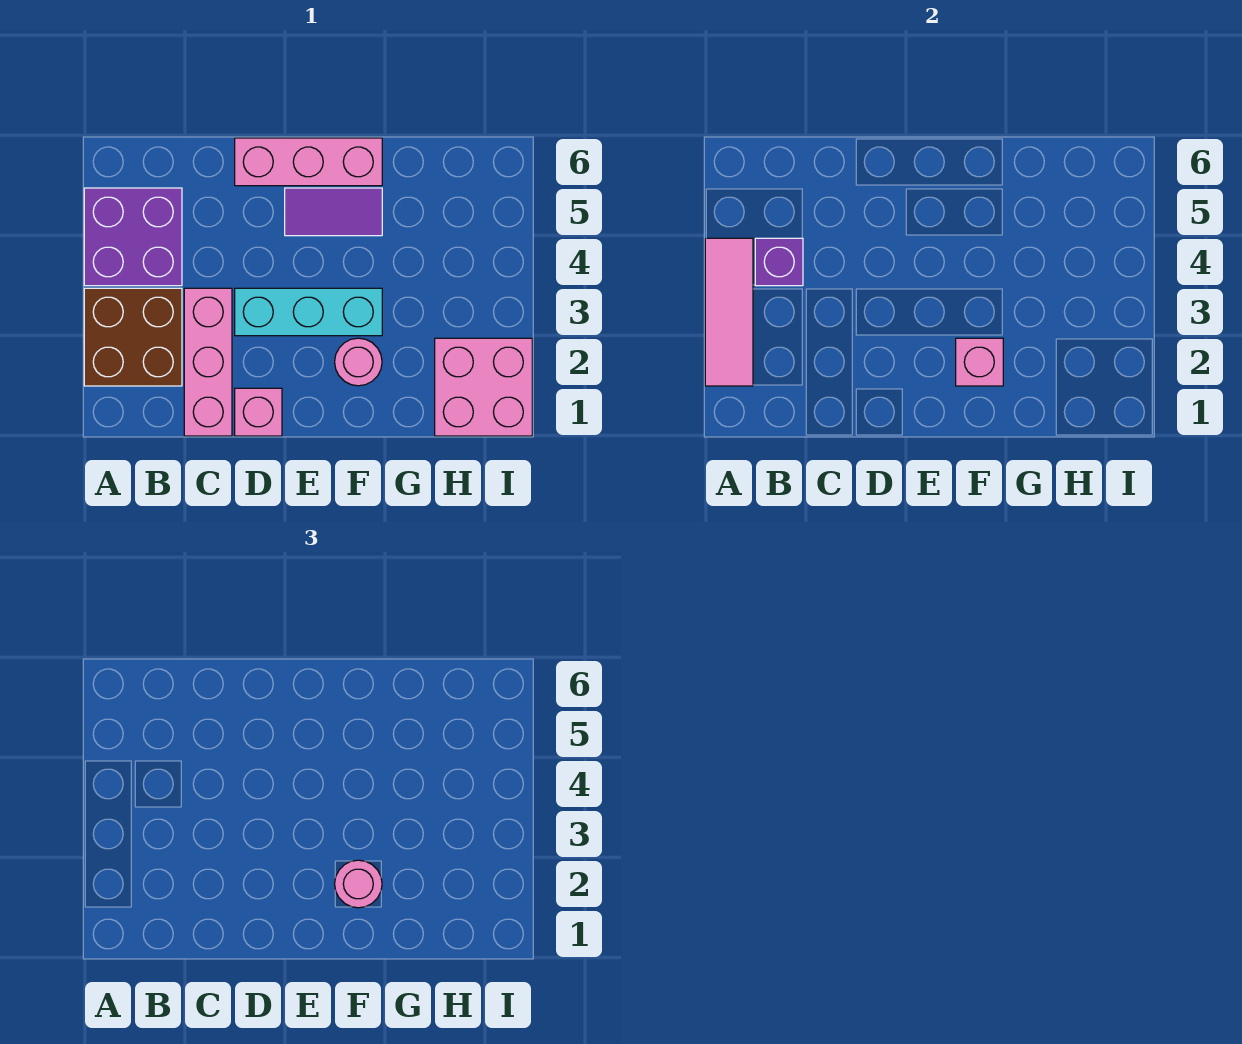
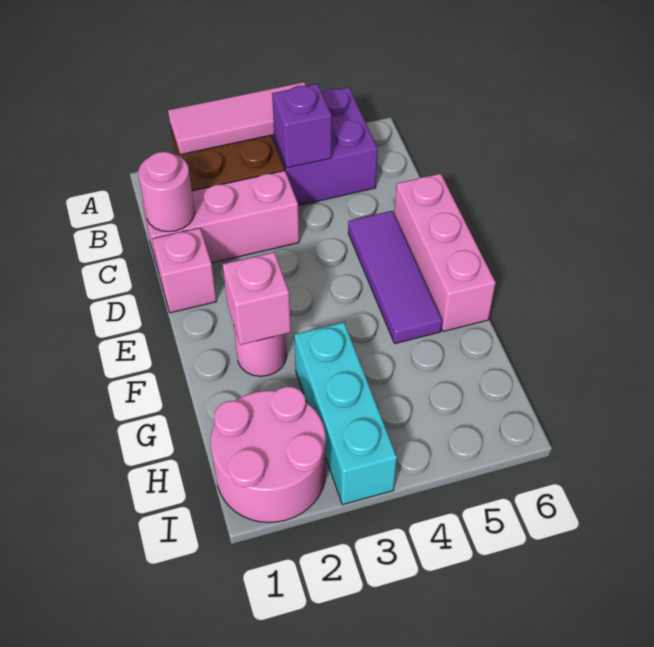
cyan brick D3:F3 level 1 -> cyan brick G3:I3 level 1
purple tile E5:F5 level 1 -> purple tile D5:F5 level 1
pink round brick F2 level 3 -> pink round brick C1 level 2
pink brick H1:I2 level 1 -> pink round brick H1:I2 level 1

